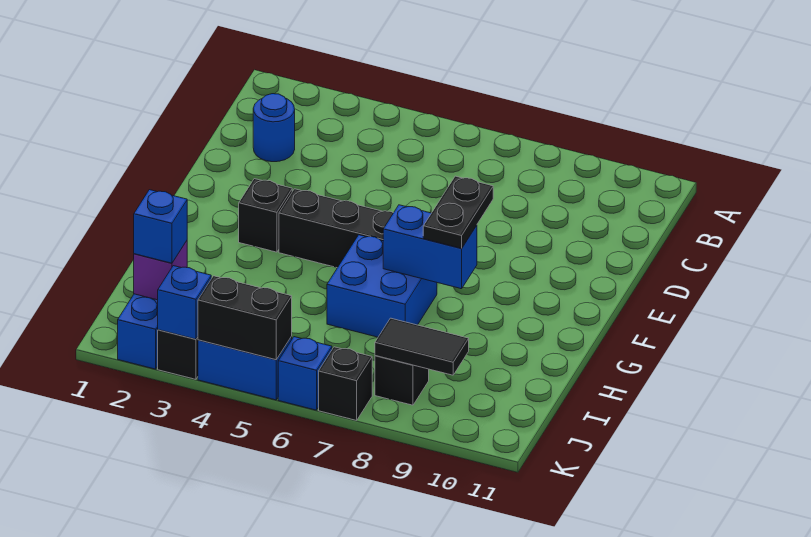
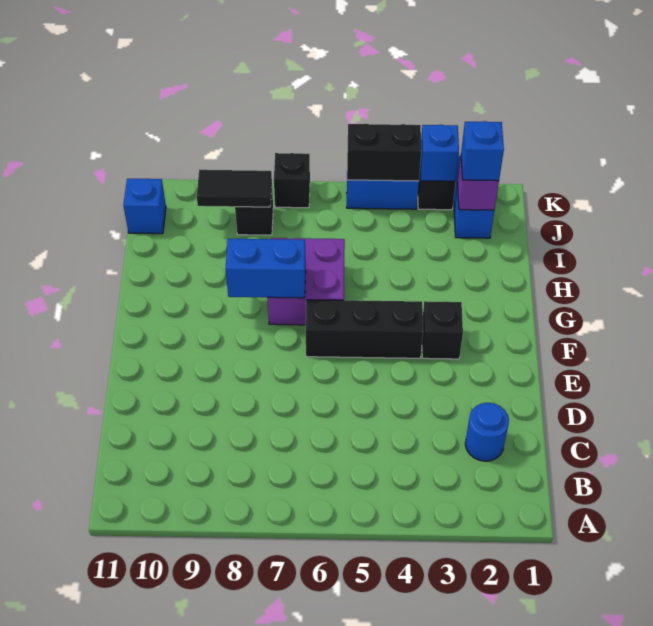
black plate F8:G8 level 3 -> none
blue brick G6:H7 level 1 -> purple brick G6:H7 level 1
blue brick K6 level 1 -> blue brick J11 level 1

